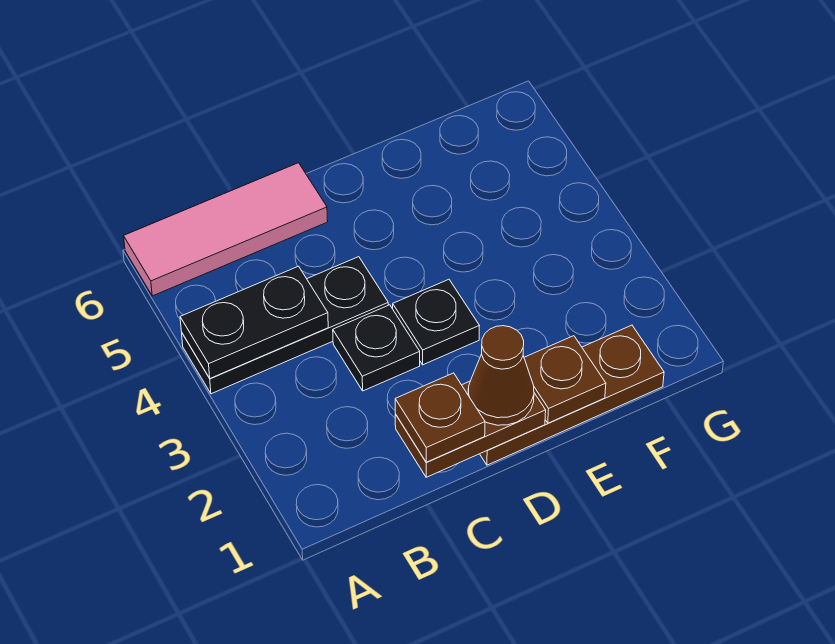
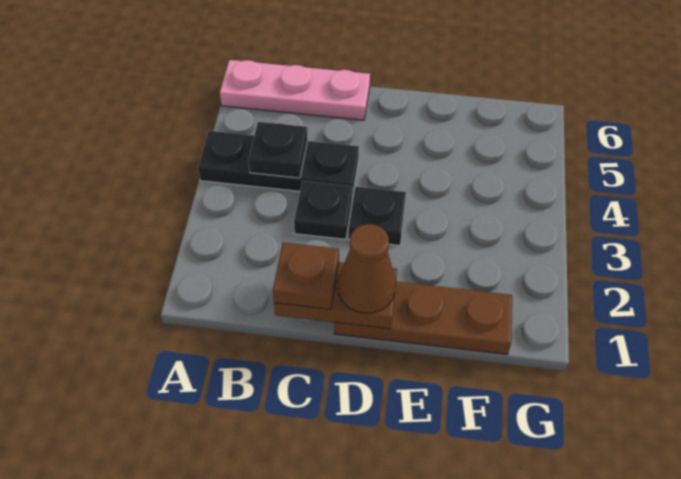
black plate A4:B4 level 2 -> black plate B4 level 2
pink tile A6:C6 level 1 -> pink plate A6:C6 level 1
brown plate E1 level 2 -> none

